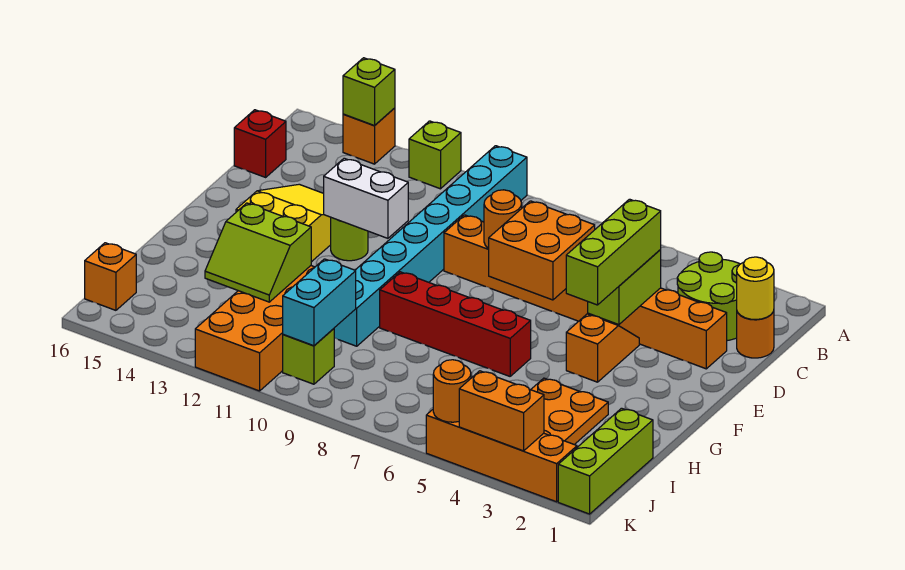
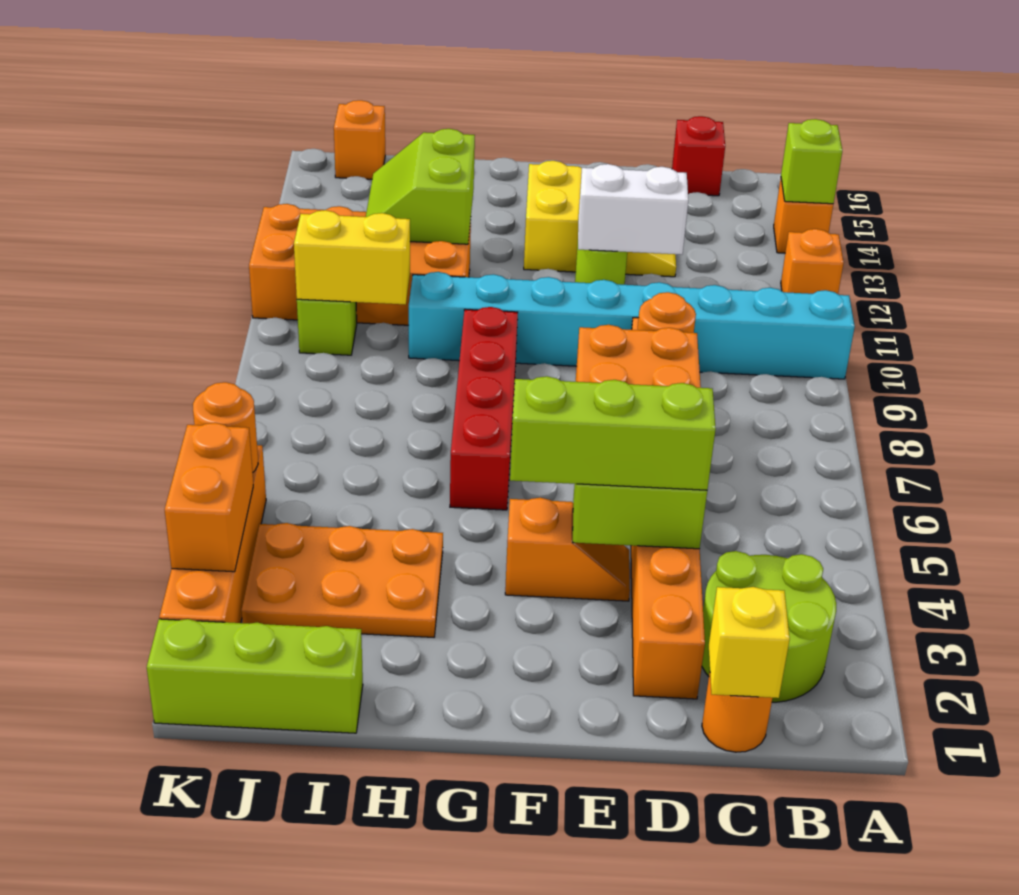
lime brick A12 level 1 -> orange brick A12 level 1
yellow round brick C1 level 2 -> yellow brick C1 level 2
white brick E11:E12 level 2 -> white brick D12:E12 level 2
cyan brick I10:J10 level 2 -> yellow brick I10:J10 level 2

